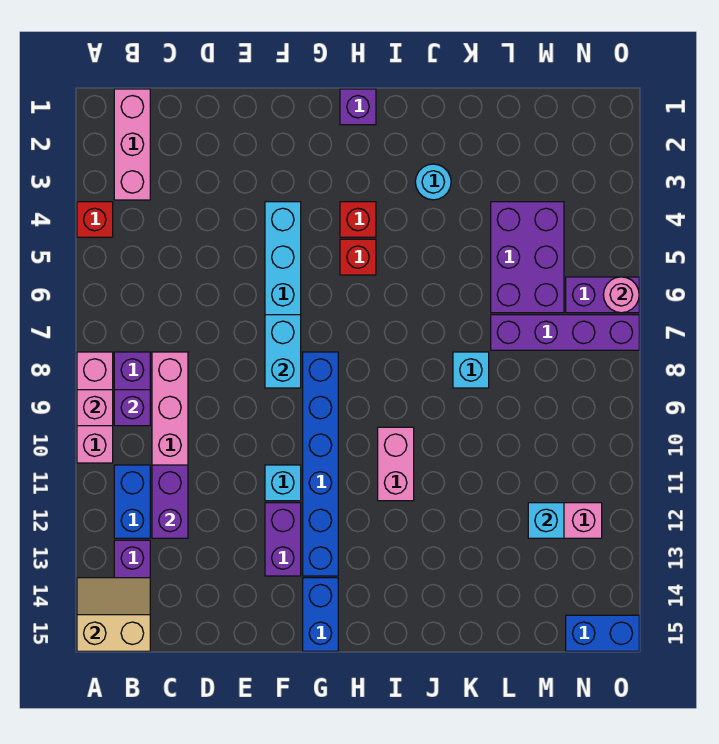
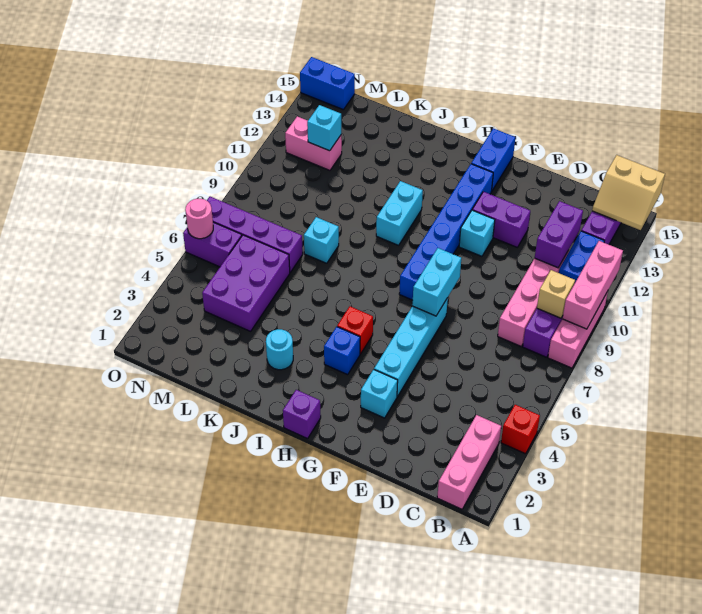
pink brick A9 level 2 -> pink brick A9:A11 level 2
purple brick B9 level 2 -> tan brick B9 level 2
none -> cyan brick F3 level 1
purple brick F12:F13 level 1 -> purple brick E12:F12 level 1
red brick H4 level 1 -> blue brick H4 level 1
pink brick I10:I11 level 1 -> cyan brick I10:I11 level 1

